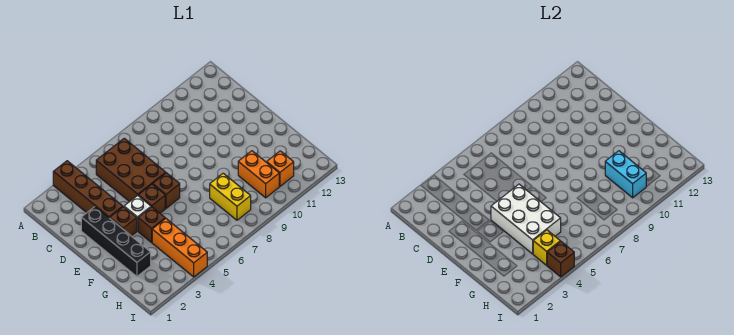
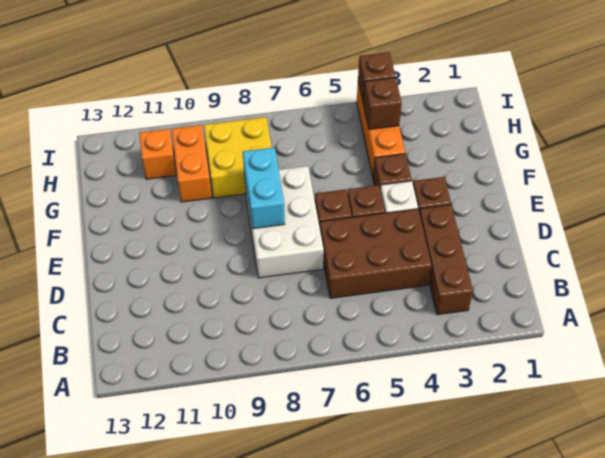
brown brick A3:D3 level 1 -> brown brick B3:D3 level 1
brown brick B5:D6 level 1 -> brown brick C4:D6 level 1
black brick D2:G2 level 1 -> none
white brick E4:G5 level 2 -> white brick D7:F8 level 1
yellow brick G8:H8 level 1 -> yellow brick G8:H9 level 1
cyan brick G10:H10 level 2 -> cyan brick E8:F8 level 2
yellow brick H4 level 2 -> brown brick H4 level 2

